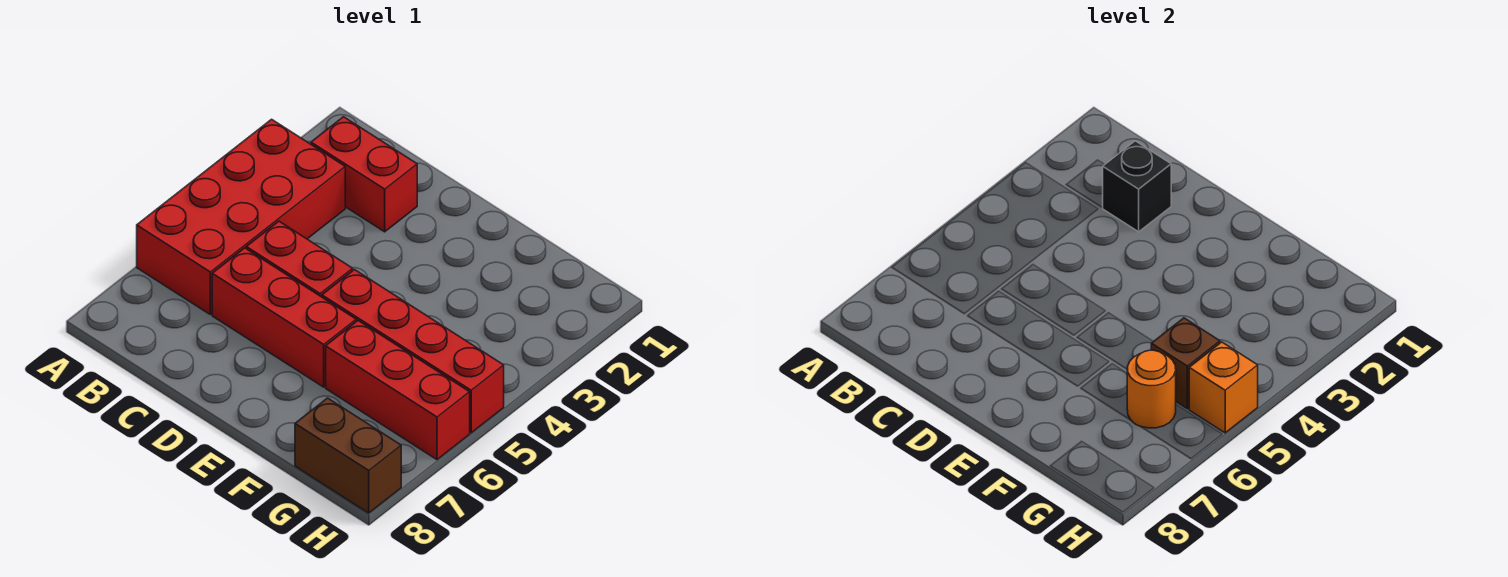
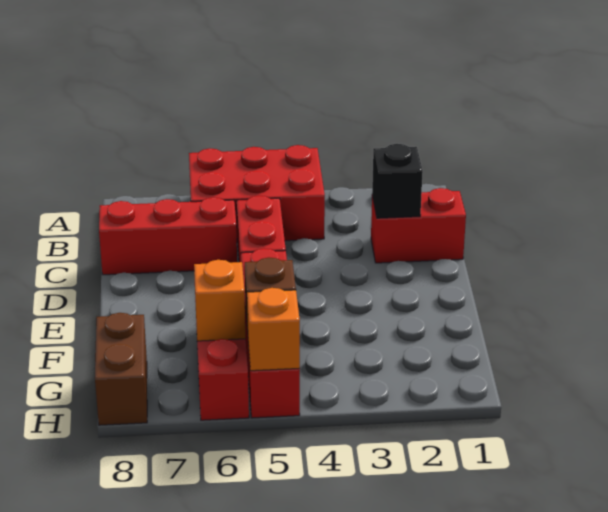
red brick A3:B6 level 1 -> red brick A4:B6 level 1
red brick B2:C2 level 1 -> red brick C1:C2 level 1
red brick C6:E6 level 1 -> red brick C6:C8 level 1
orange round brick G6 level 2 -> orange brick G6 level 2

